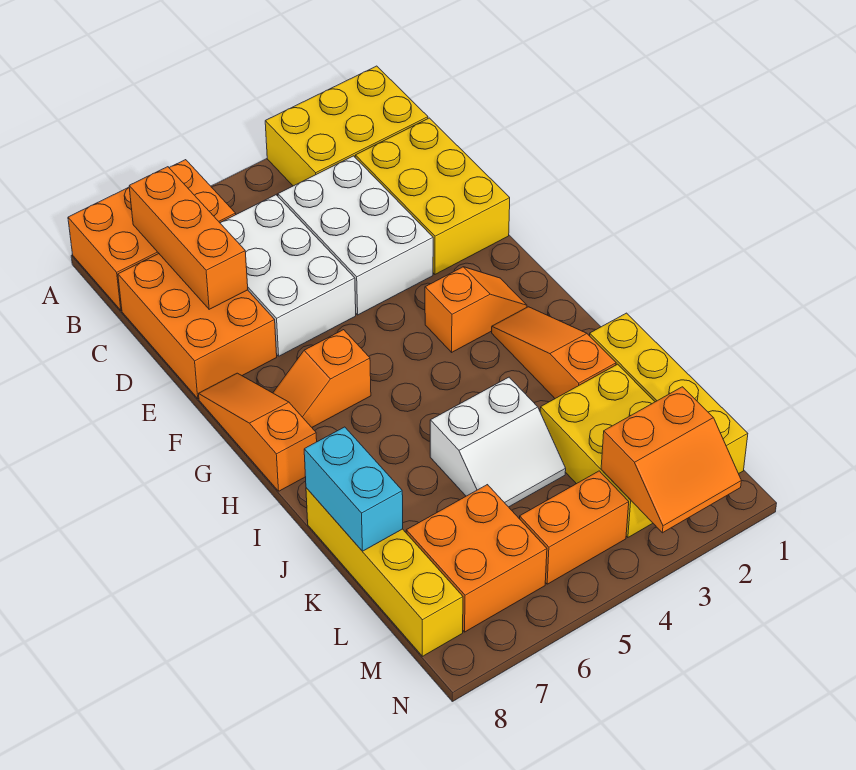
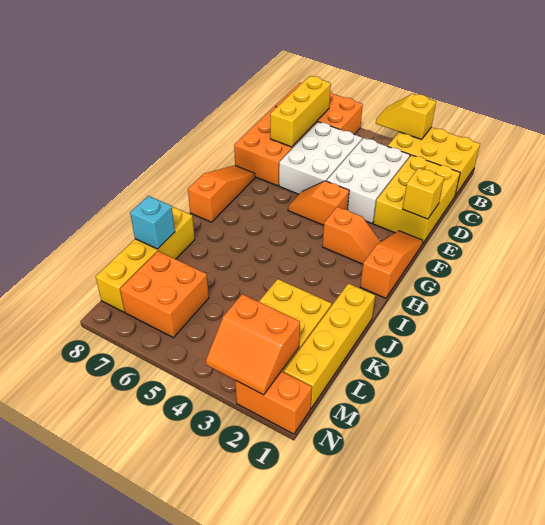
none -> yellow slope A3:A4 level 2 top 3
orange brick B7:D7 level 2 -> yellow brick B7:D7 level 2
none -> yellow brick E1 level 2
orange slope G6:G7 level 1 top 6 -> orange slope F4:F5 level 1 top 4
orange slope H2:J2 level 1 top J -> orange slope F1:H1 level 1 top H
white slope J4:K5 level 1 top J -> none
cyan brick J8:K8 level 2 -> cyan brick K8 level 2
orange brick M4:M5 level 1 -> orange brick N1:N2 level 1

